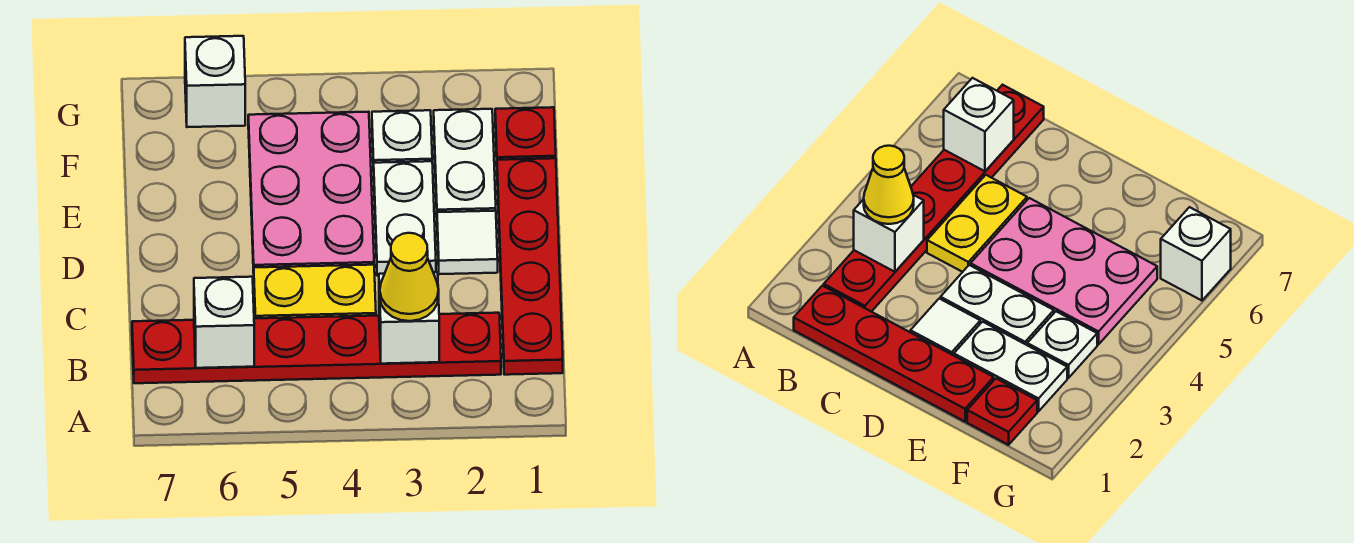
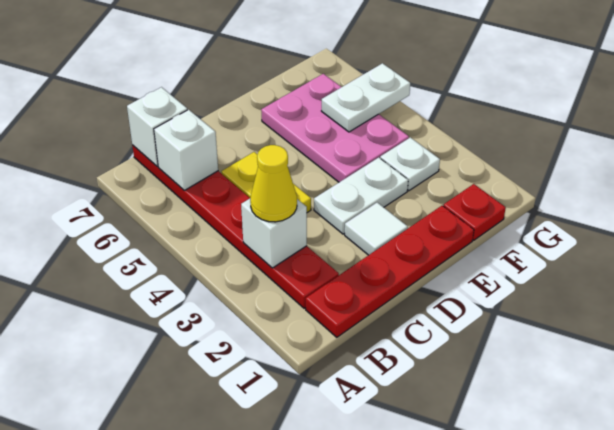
pink plate D4:F5 level 1 -> pink plate E4:F6 level 1
white plate E2:F2 level 1 -> white plate F5:G5 level 2
white brick G6 level 1 -> white brick B7 level 2

